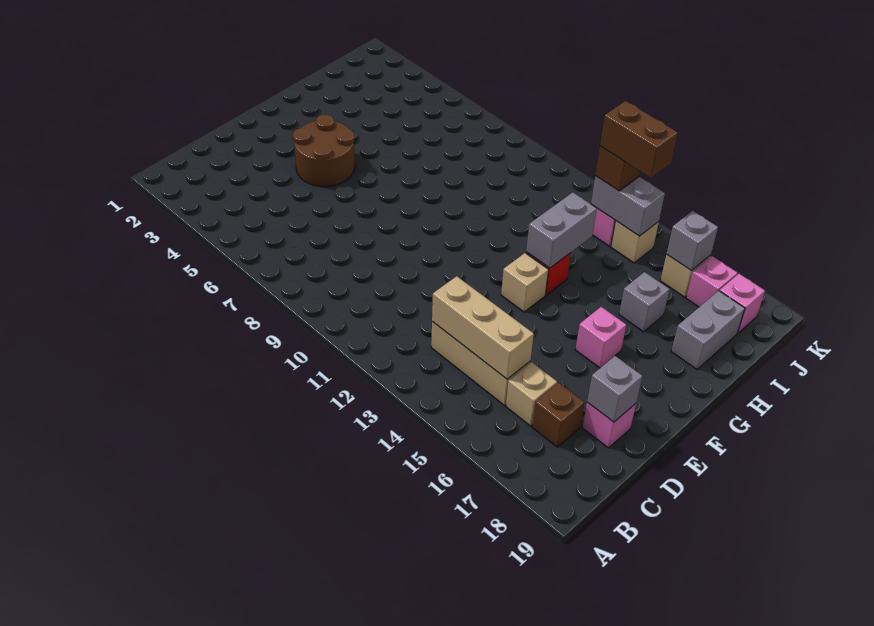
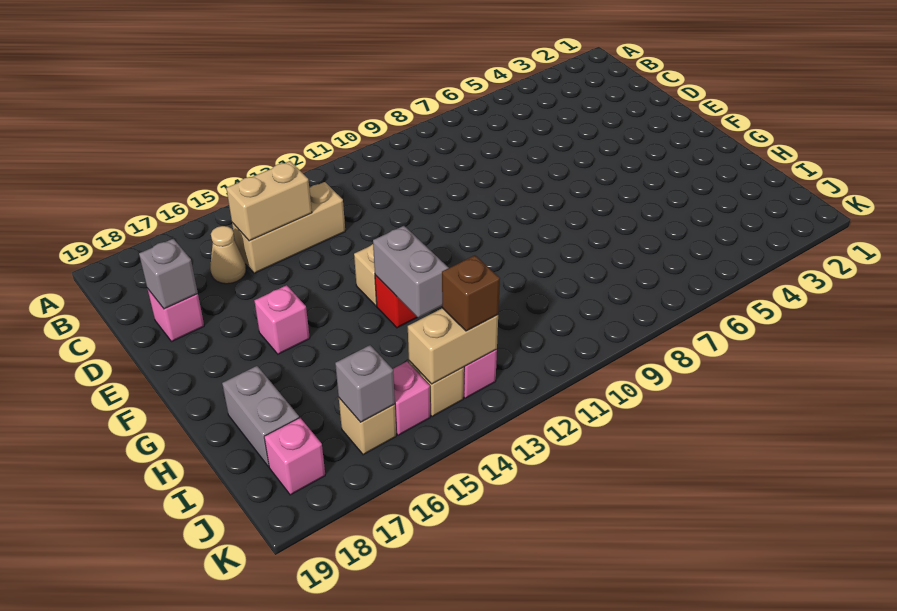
tan brick C13:C15 level 2 -> tan brick C14:C15 level 2
tan brick C16 level 1 -> tan cone C16 level 1
brown brick C17 level 1 -> none
brown round brick E4:F5 level 1 -> none
grey brick H16 level 1 -> none
grey brick J13:J14 level 2 -> tan brick J13:J14 level 2
brown brick J13:J14 level 4 -> none
pink brick J17 level 1 -> pink brick J15 level 1

